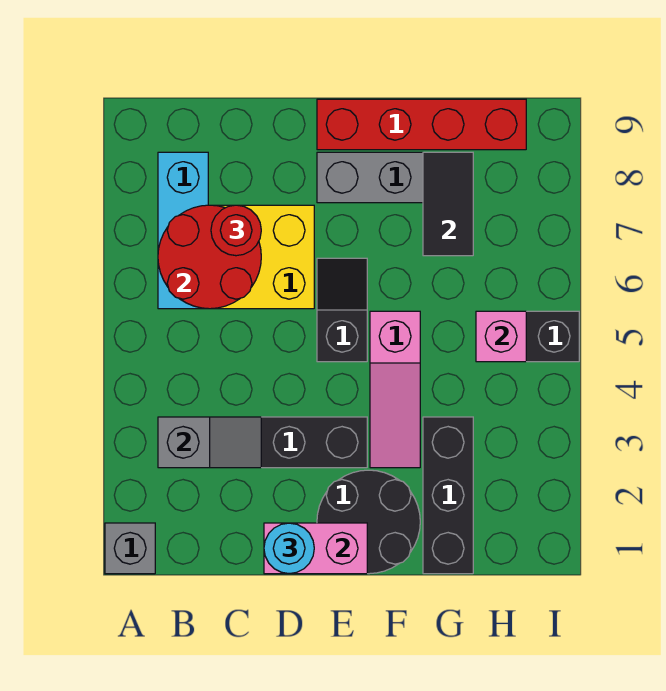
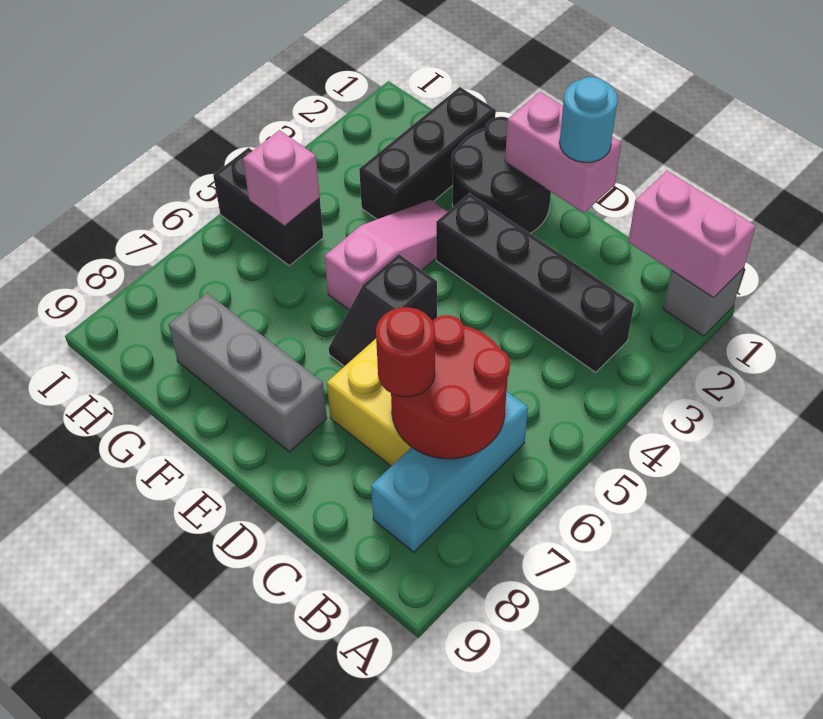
none -> pink brick A1:B1 level 2
grey slope B3:C3 level 2 top B -> none
red brick E9:H9 level 1 -> none
black tile G7:G8 level 2 -> none

